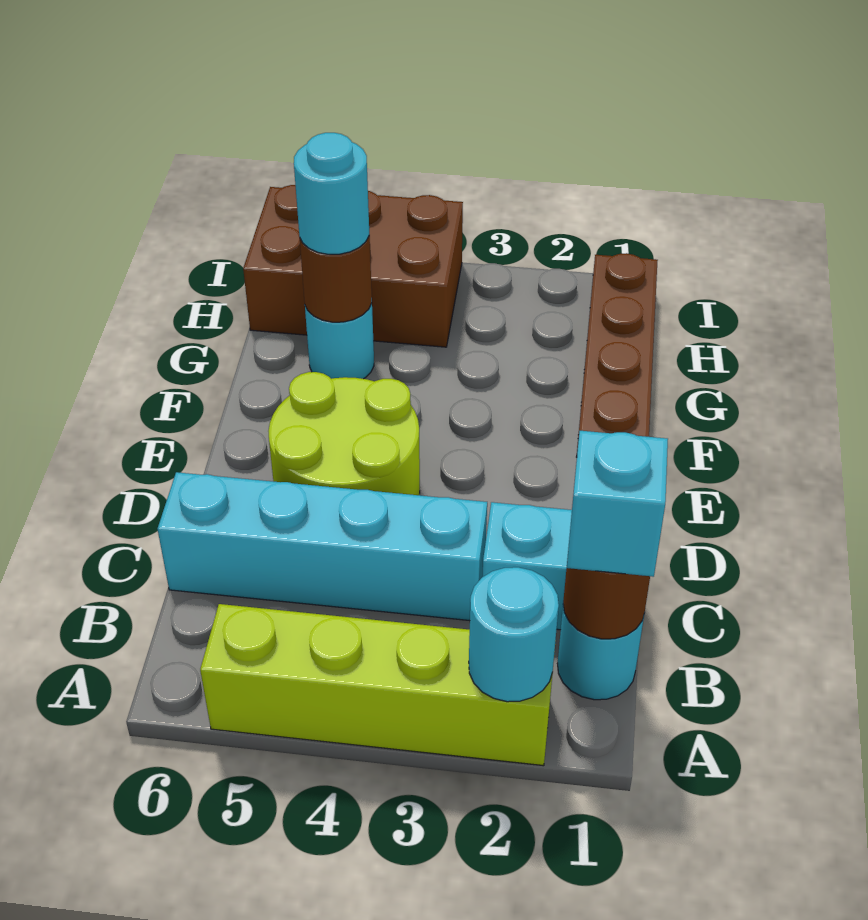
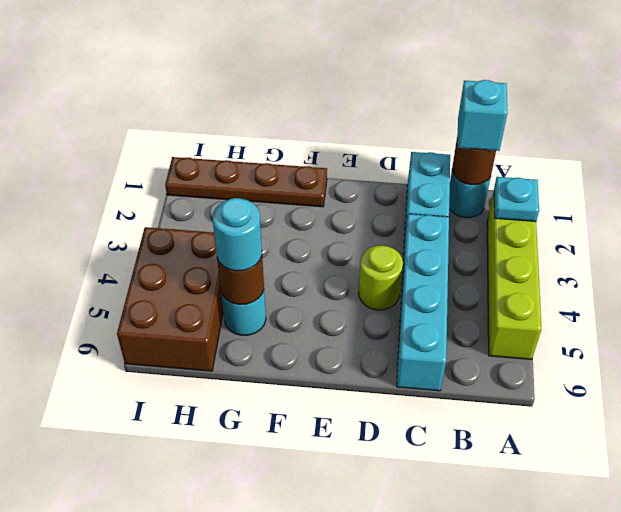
cyan round brick A2 level 2 -> cyan plate A2 level 2
lime round brick D4:E5 level 1 -> lime round brick D4 level 1

